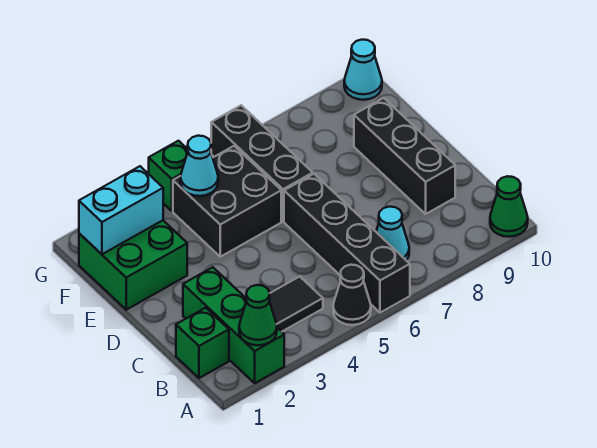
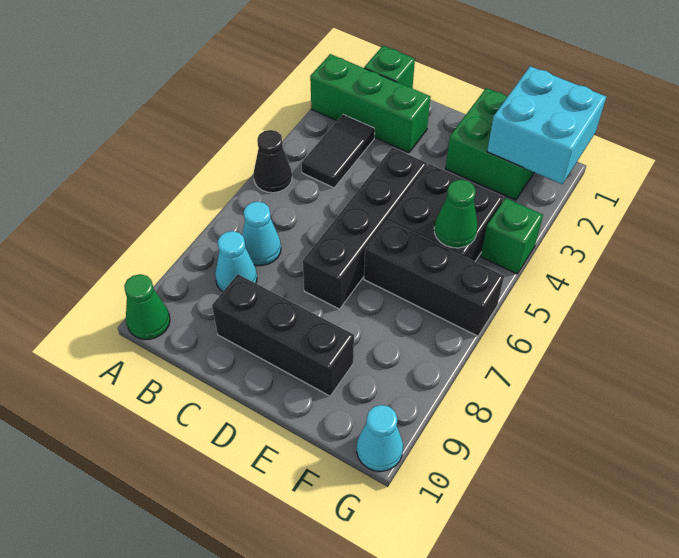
green cone A2 level 2 -> green cone F5 level 2
black brick A6:D6 level 1 -> black brick D4:D7 level 1
cyan brick F1:F2 level 2 -> cyan brick F1:G2 level 2
cyan cone F4 level 2 -> cyan cone B8 level 1

